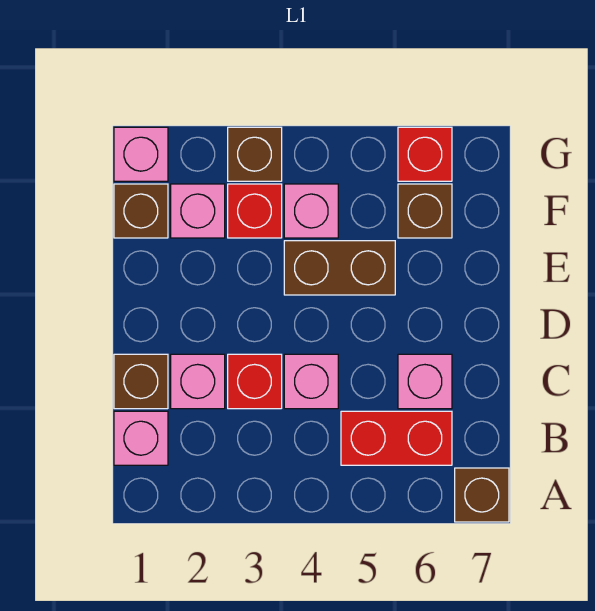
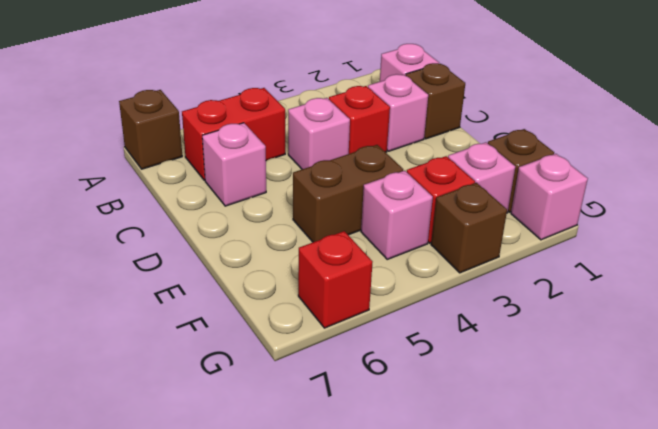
brown brick F6 level 1 -> none

